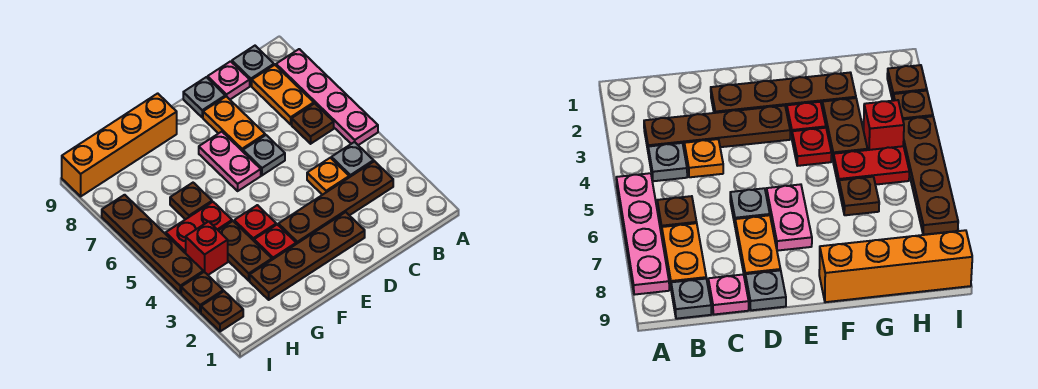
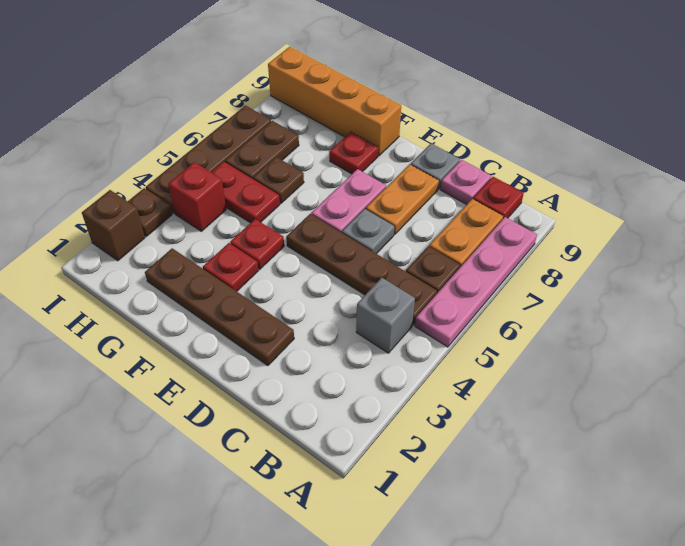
brown plate B3:E3 level 1 -> brown plate B5:E5 level 1
grey plate B4 level 1 -> grey brick B4 level 1
grey plate B9 level 1 -> red plate B9 level 1
orange plate C4 level 1 -> none
none -> red plate F8 level 1
brown plate G3:G4 level 1 -> brown plate H6:H7 level 1
brown plate I2 level 1 -> brown brick I2 level 1

